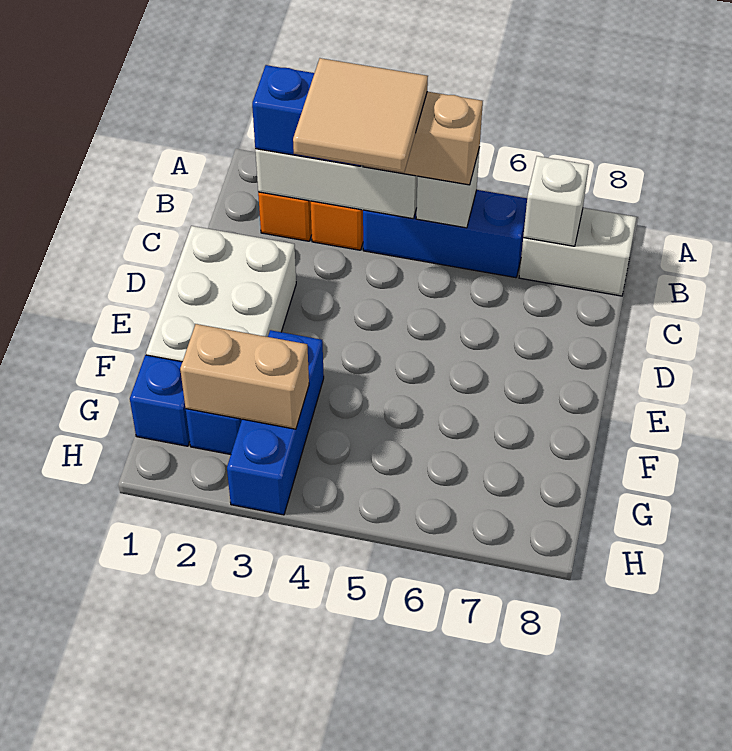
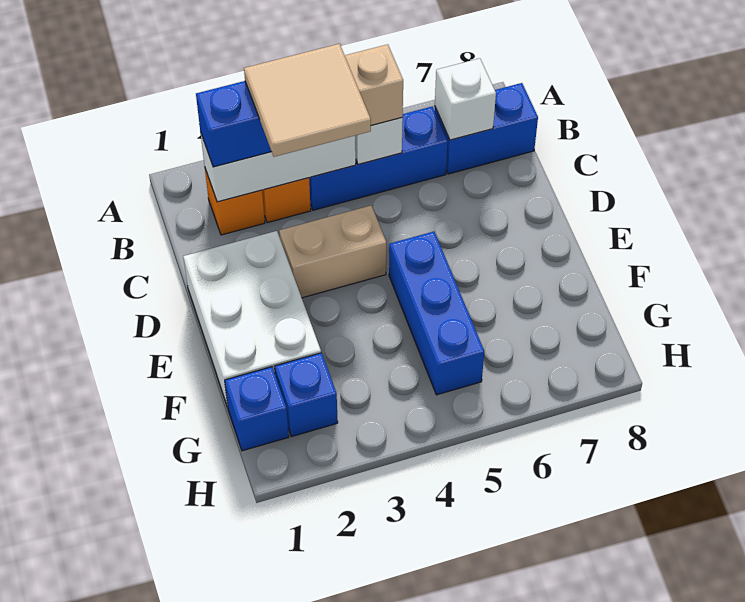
white brick B7:B8 level 1 -> blue brick B7:B8 level 1
blue brick F3:H3 level 1 -> blue brick E5:G5 level 1
tan brick G2:G3 level 2 -> tan brick D3:D4 level 1

